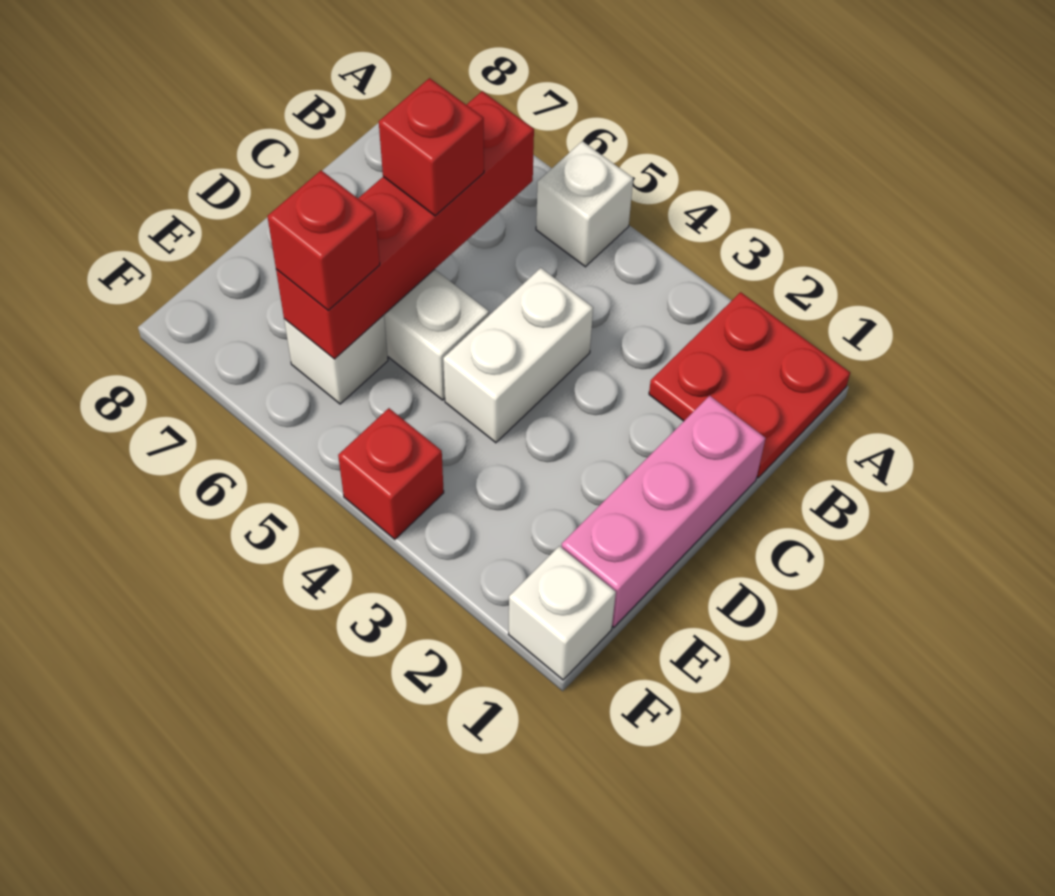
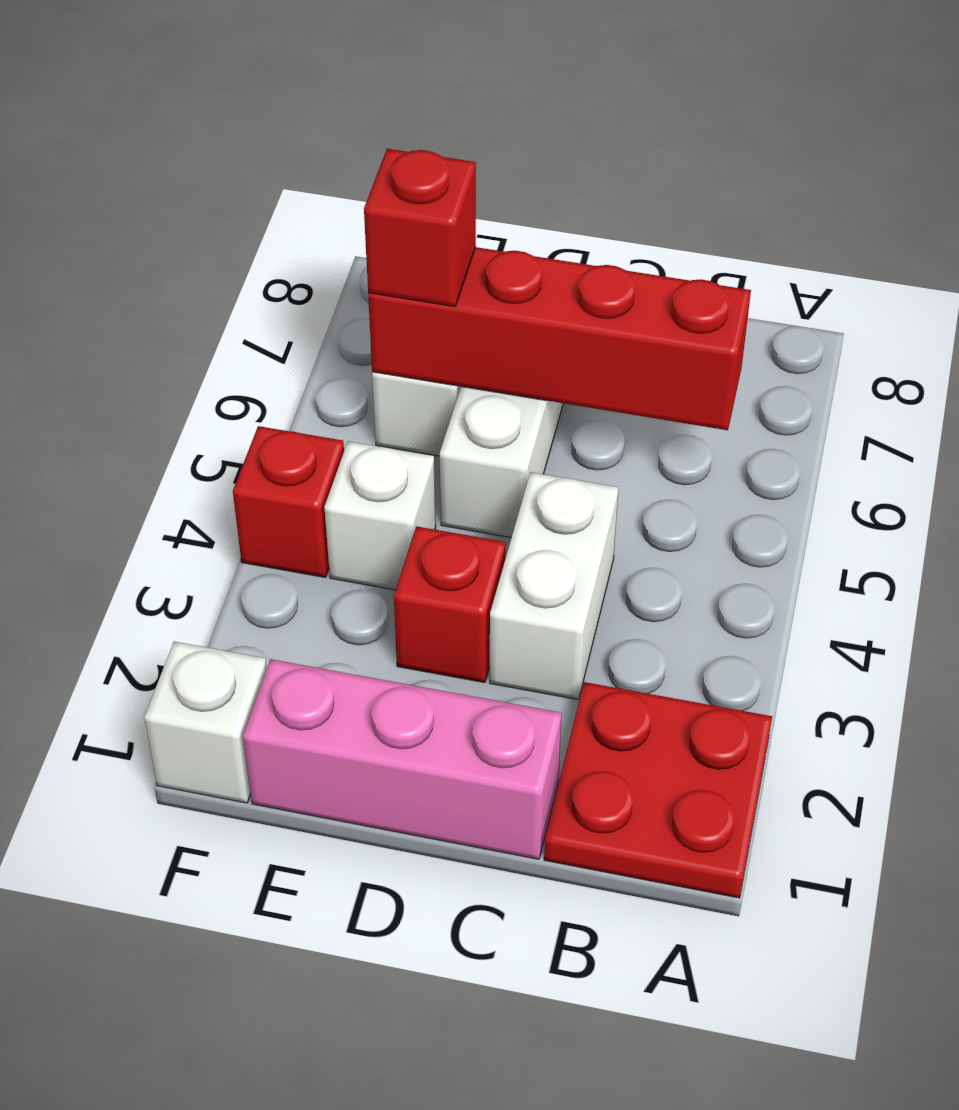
white brick A5 level 1 -> white brick E4 level 1
white brick C4:D4 level 1 -> white brick C3:C4 level 1
red brick C6 level 3 -> red brick D3 level 1

